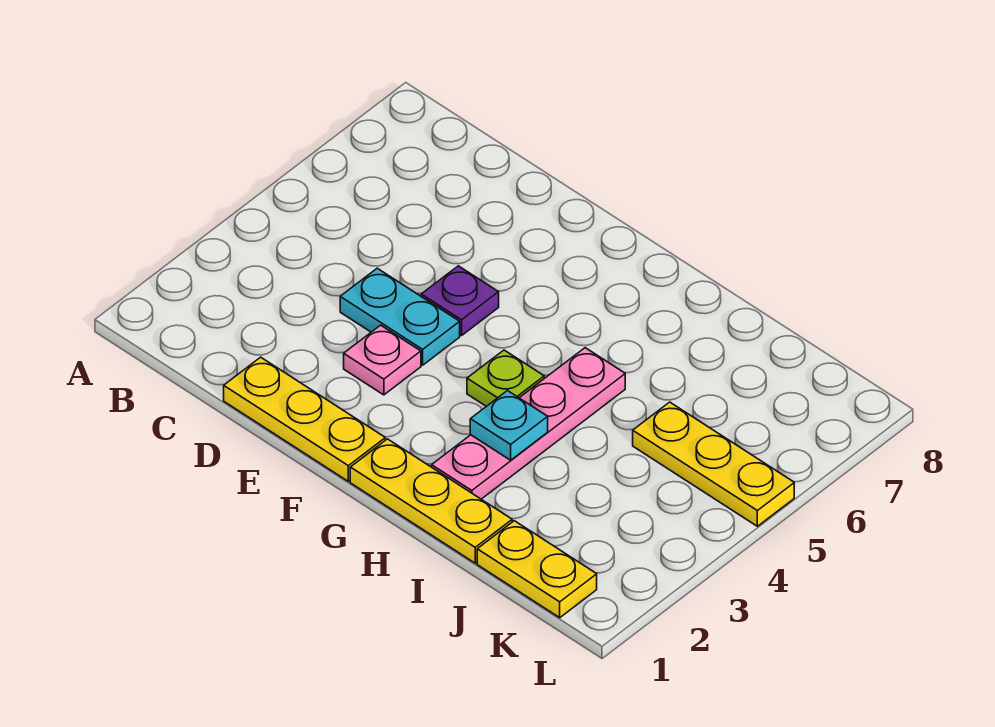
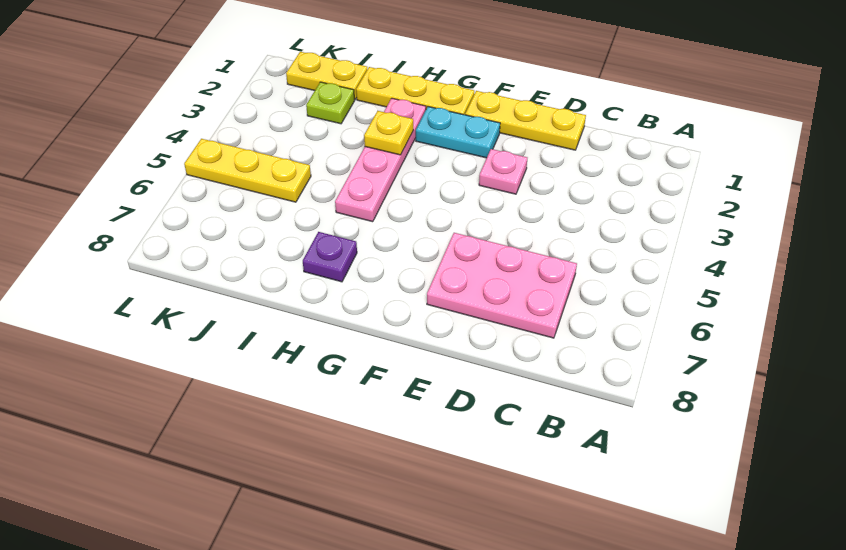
none -> pink plate C6:E7 level 1
cyan plate D4:E4 level 1 -> cyan plate F2:G2 level 1
purple plate E5 level 1 -> purple plate H7 level 1
lime plate G4 level 1 -> lime plate J2 level 1
cyan plate H3 level 2 -> yellow plate H3 level 2

